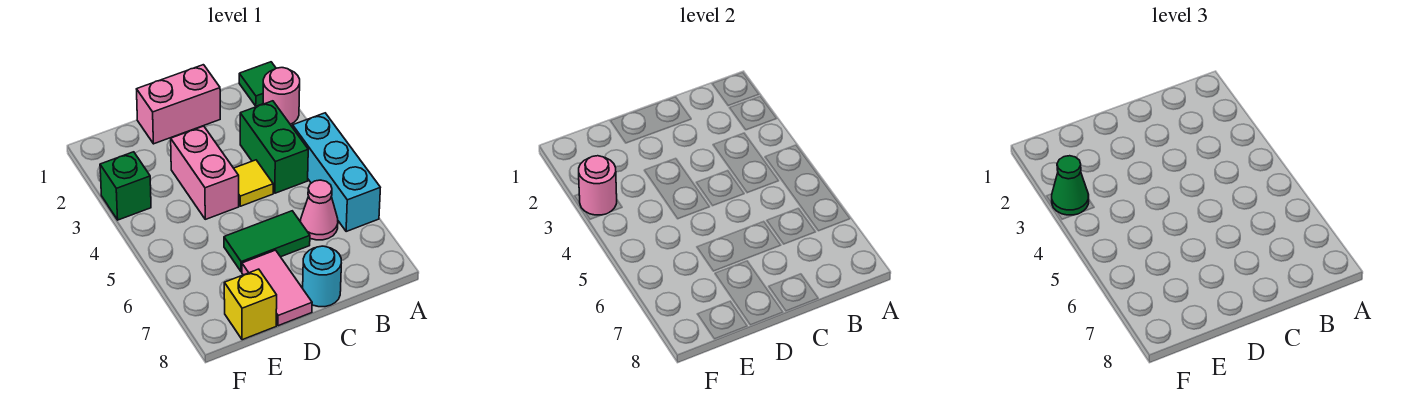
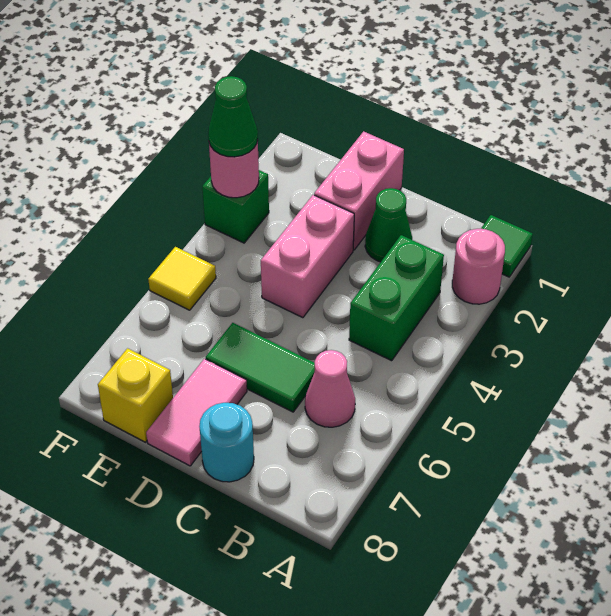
cyan brick A4:A6 level 1 -> none
pink brick C1:D1 level 1 -> pink brick D1:D2 level 1
none -> green cone C2 level 1
yellow tile C4 level 1 -> yellow tile F5 level 1

